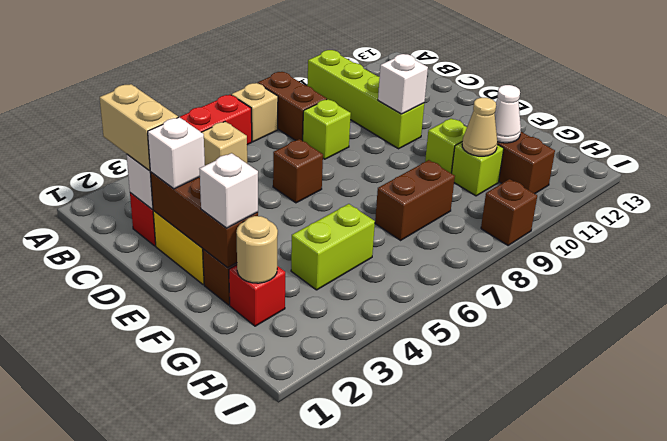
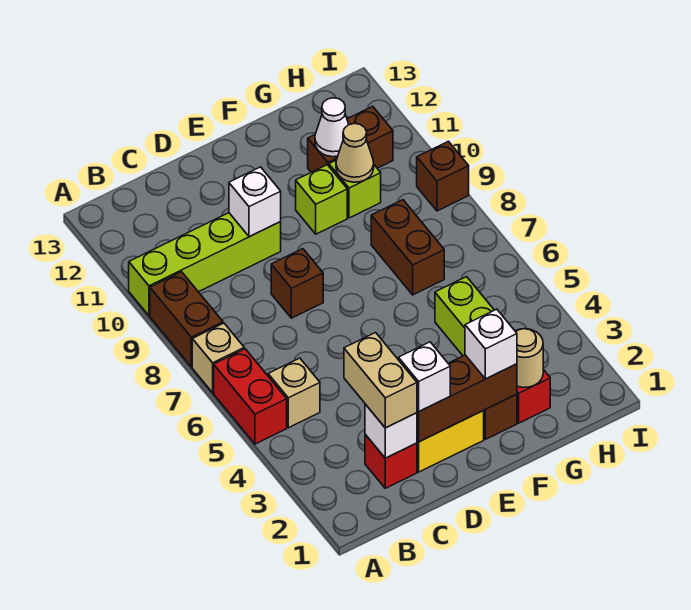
brown brick A8:B8 level 1 -> brown brick A8:A9 level 1
tan brick B2:C2 level 3 -> tan brick C2:C3 level 3
lime brick C8 level 1 -> none
brown brick D6 level 1 -> brown brick D8 level 1

